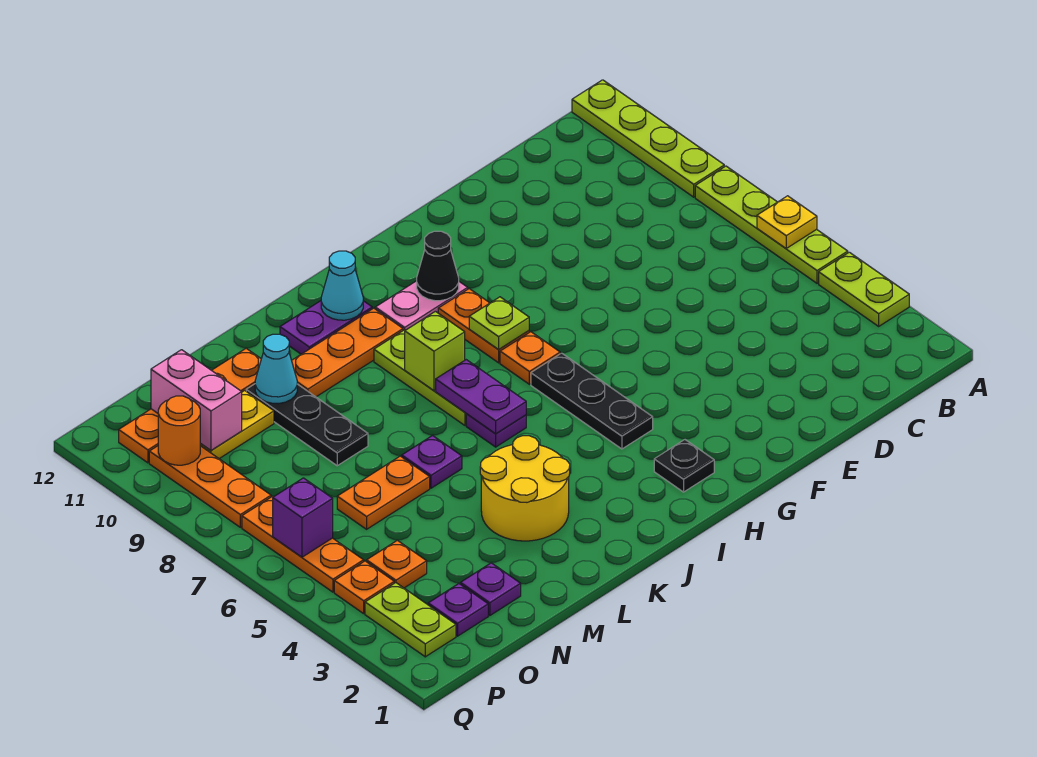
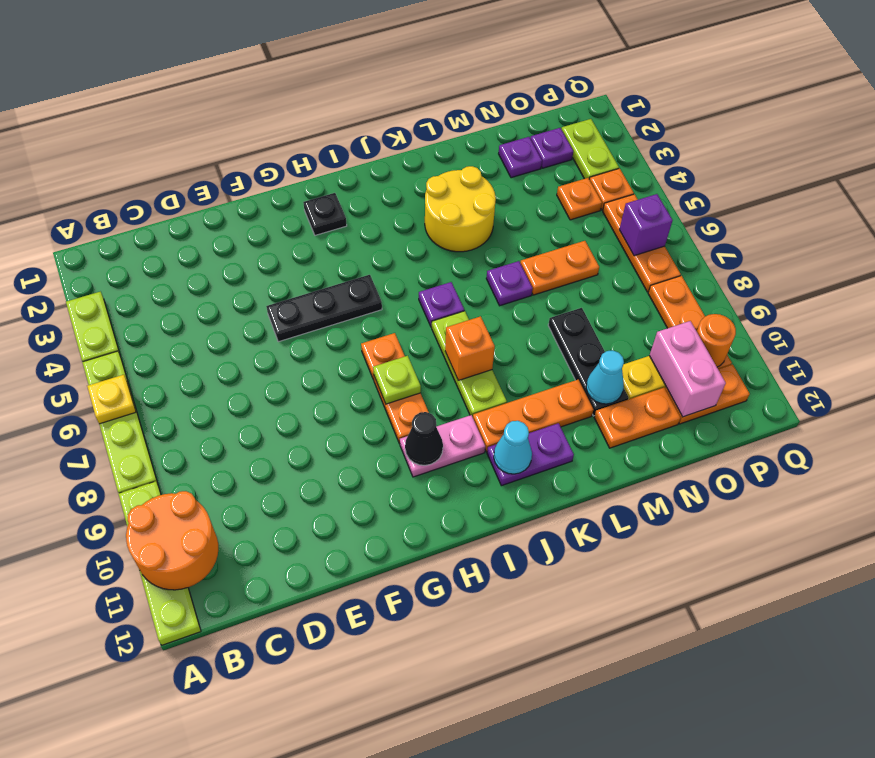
none -> orange round brick A10:B11 level 2
black plate H4:H6 level 1 -> black plate F5:H5 level 1
purple plate J6:J7 level 2 -> none
lime brick J8 level 2 -> orange brick J8 level 2

